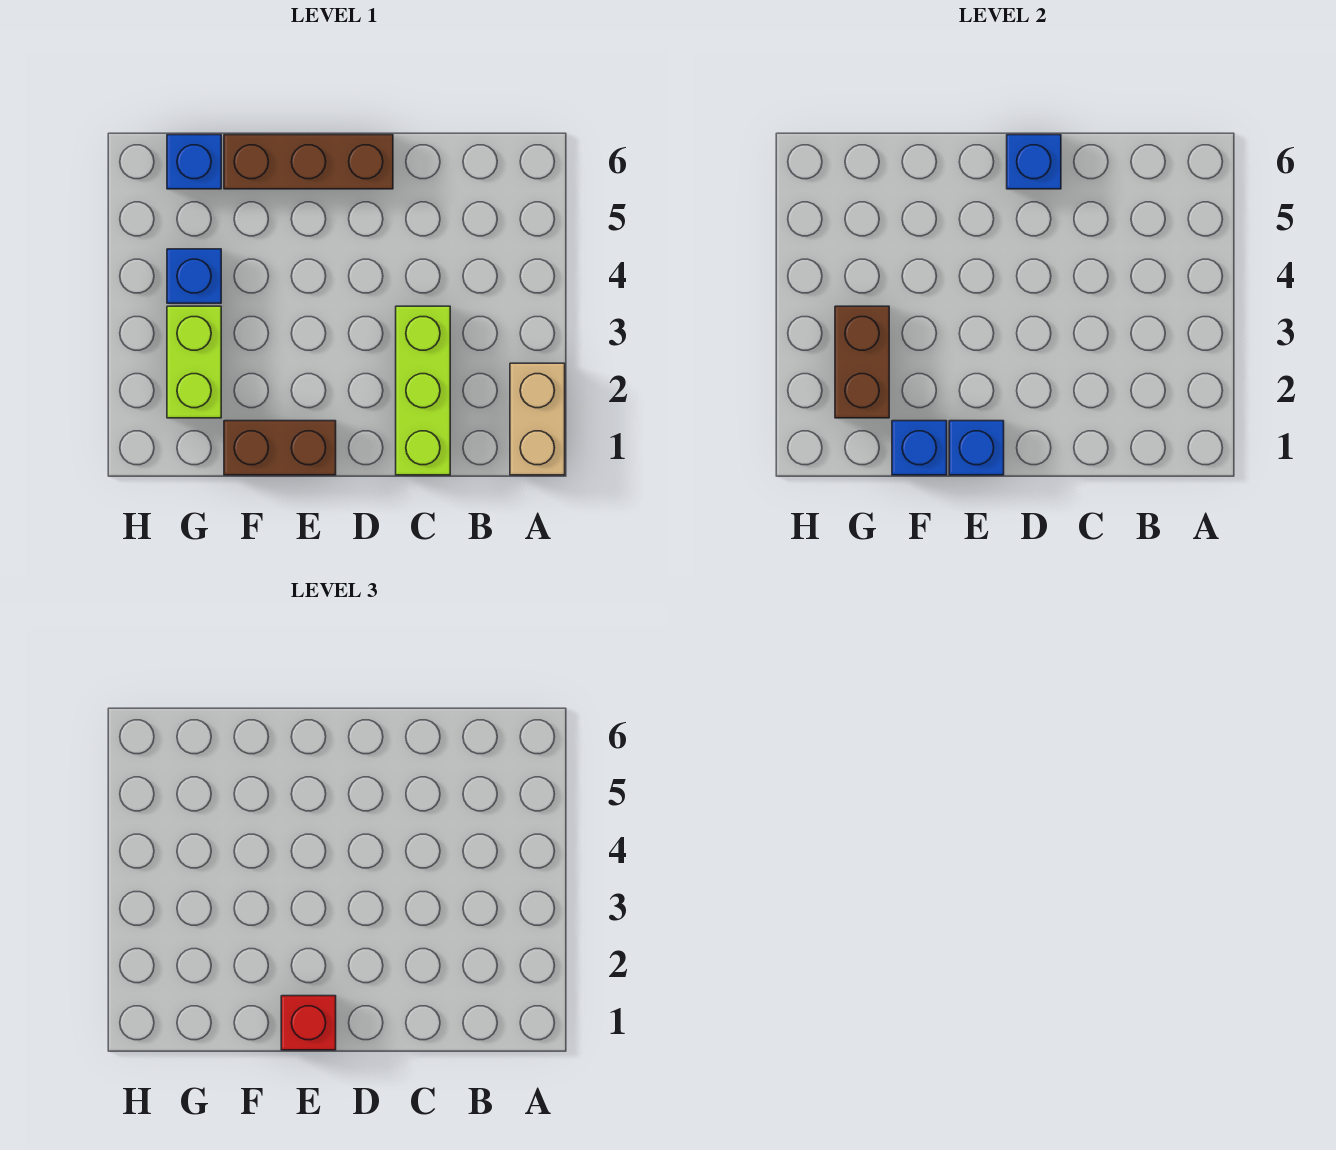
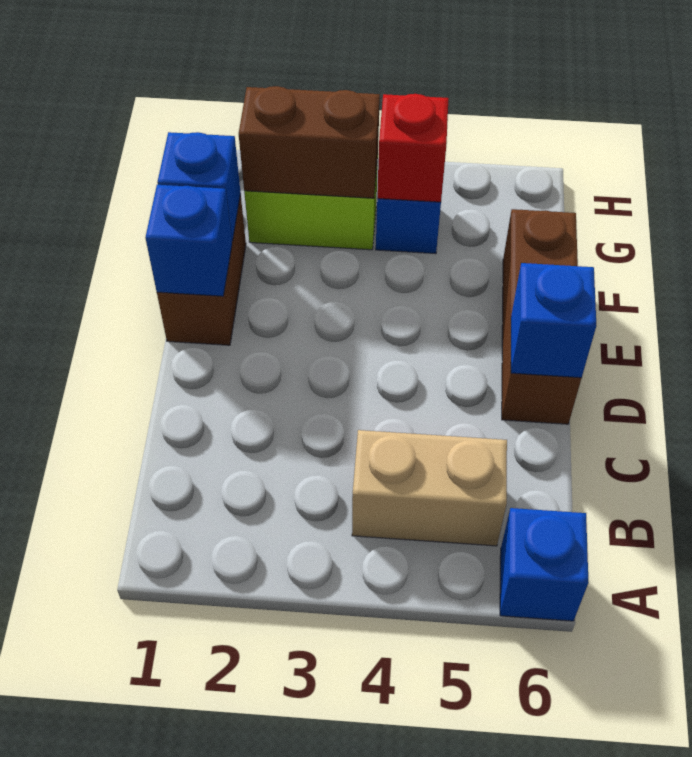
tan brick A1:A2 level 1 -> tan brick B4:B5 level 1
lime brick C1:C3 level 1 -> none
red brick E1 level 3 -> red brick G4 level 2
blue brick G6 level 1 -> blue brick A6 level 1

